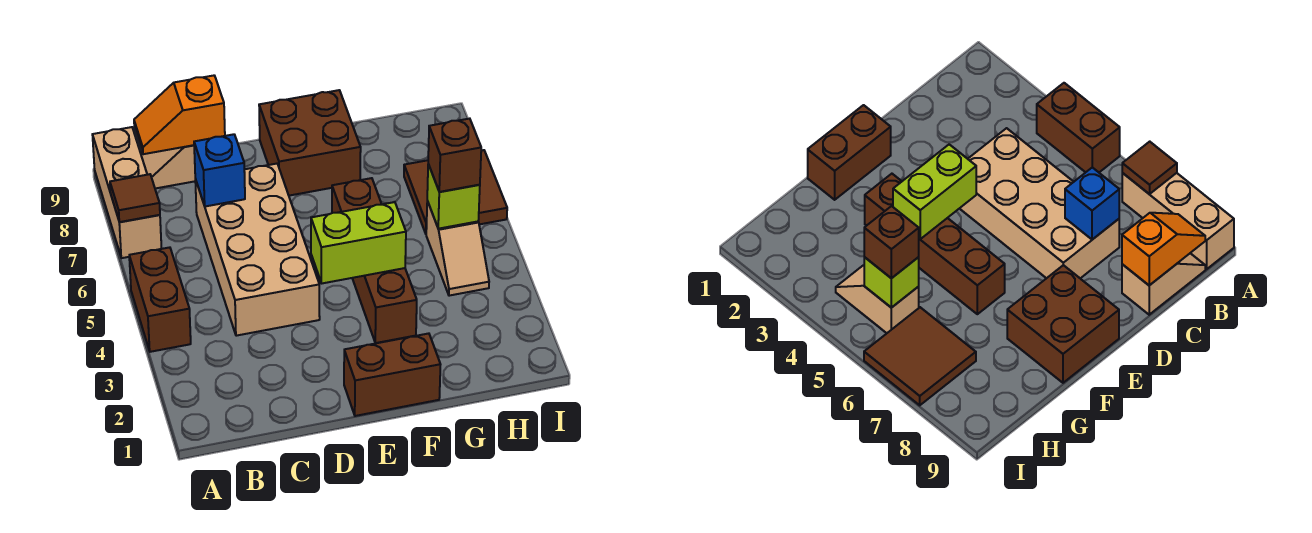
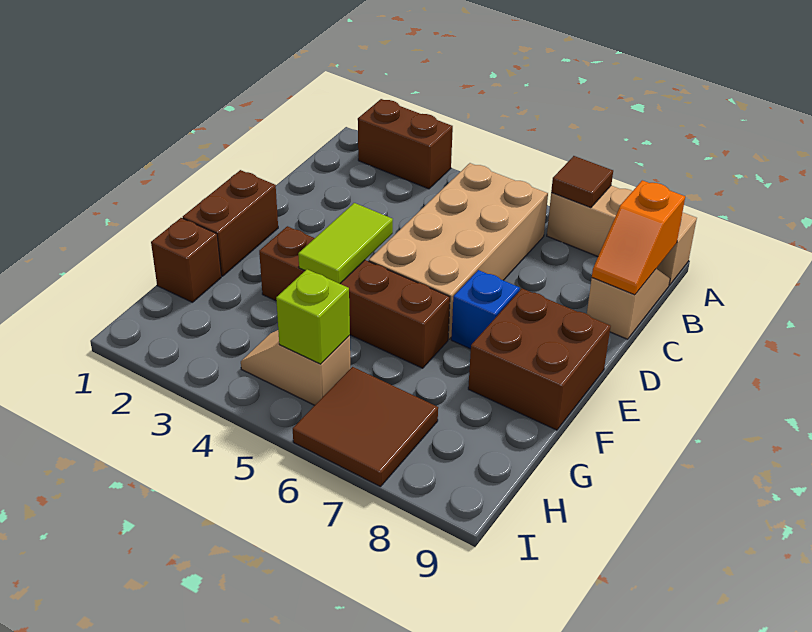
brown brick A4:A5 level 1 -> brown brick A2:A3 level 1
orange slope B9:C9 level 2 top C -> orange slope B9:C9 level 2 top B
tan brick C4:D7 level 1 -> tan brick B5:E6 level 1
blue brick C7 level 2 -> blue brick E7 level 1
lime brick E4:F4 level 2 -> lime tile E4:F4 level 2
brown brick H5 level 3 -> brown brick G1 level 1

